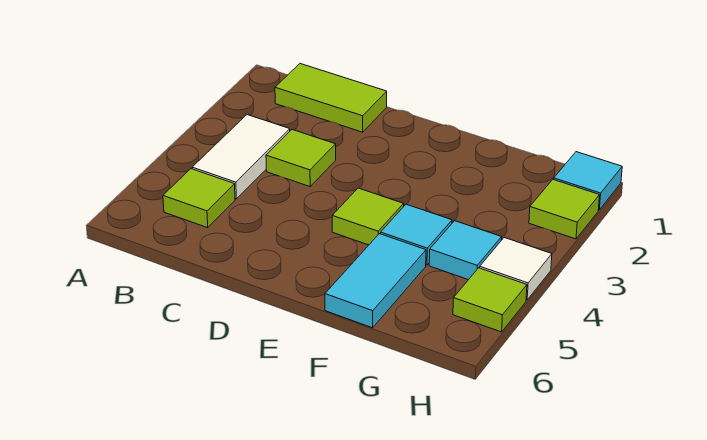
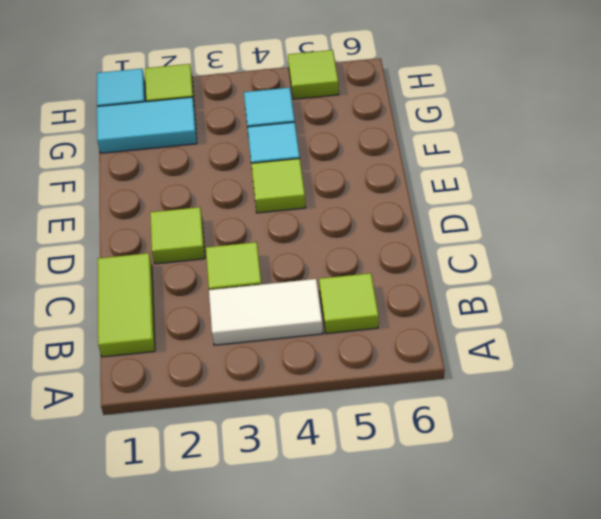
none -> lime tile D2 level 1
cyan tile F5:F6 level 1 -> cyan tile G1:G2 level 1
white tile H4 level 1 -> none

